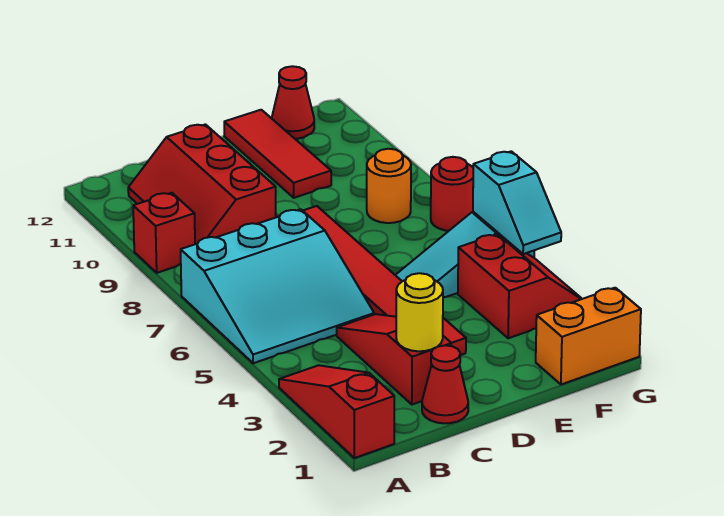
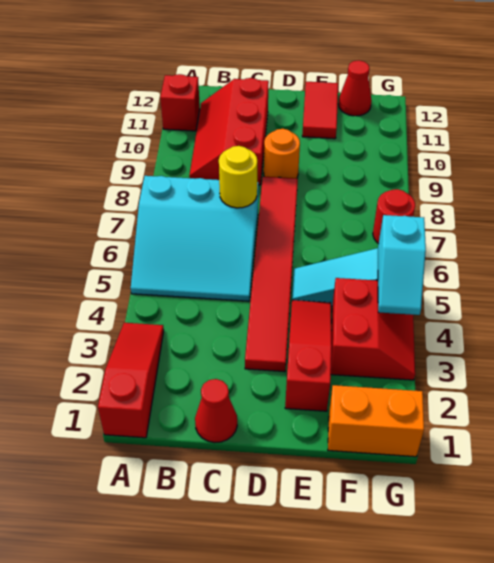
red brick A9 level 1 -> red brick A11 level 1
red slope C2:C4 level 1 top 2 -> red slope E2:E4 level 1 top 2
yellow round brick C2 level 2 -> yellow round brick C7 level 2
red tile E10:E12 level 1 -> red tile E11:E12 level 1
orange round brick F8 level 1 -> orange round brick D9 level 1

